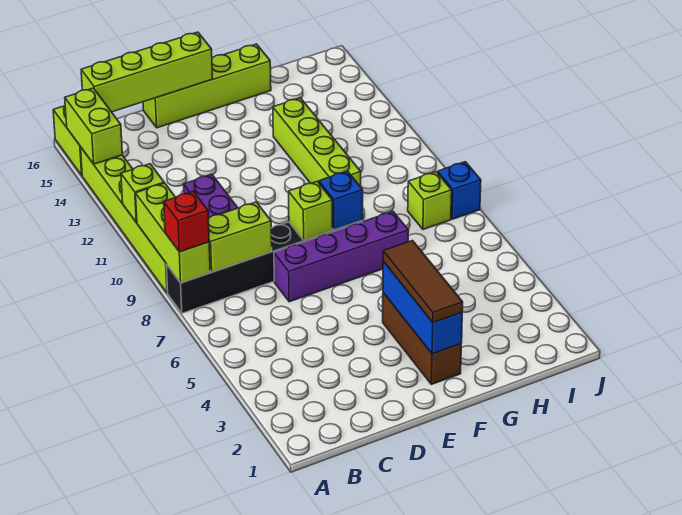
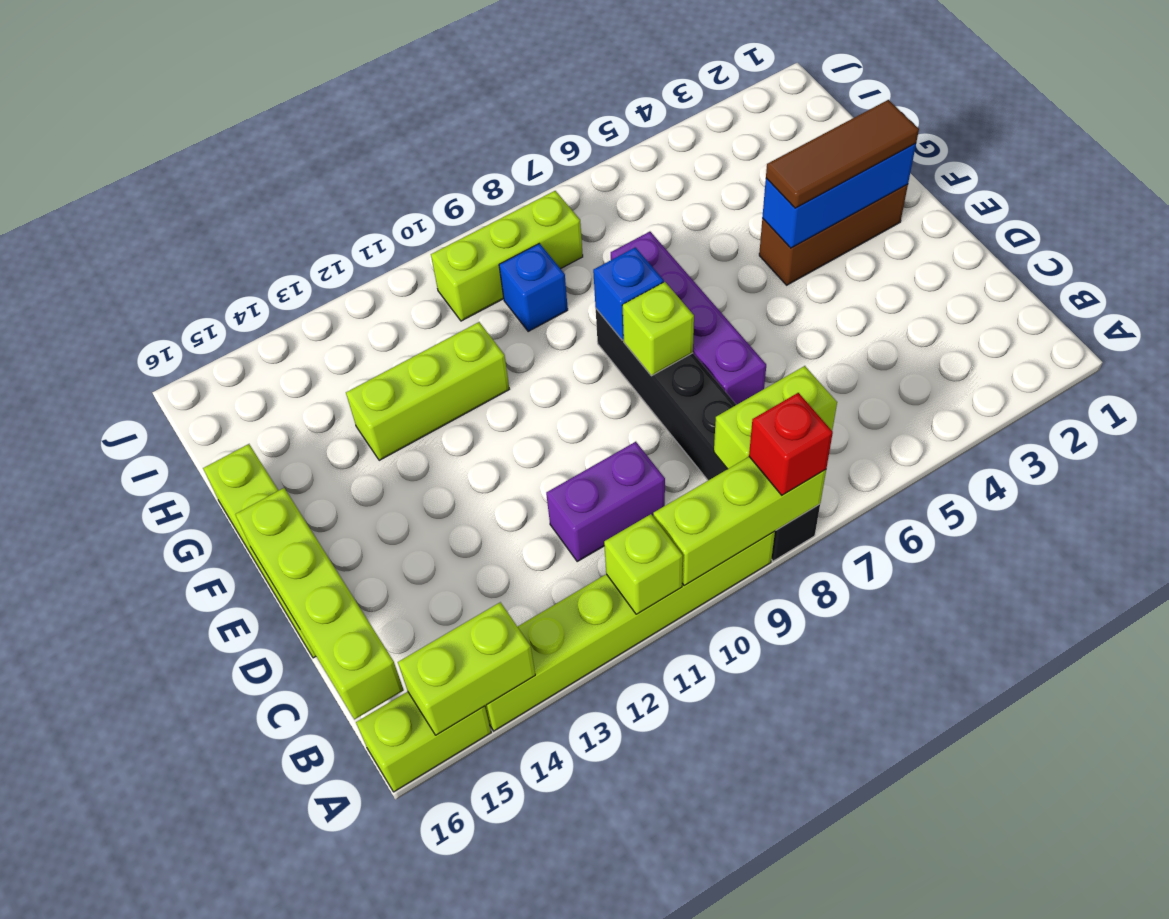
lime brick B8:C8 level 2 -> lime brick B7:B8 level 2
lime brick G10:G13 level 1 -> lime brick G11:G13 level 1
lime brick I8 level 1 -> lime brick I8:I10 level 1
blue brick J8 level 1 -> blue brick H9 level 1

